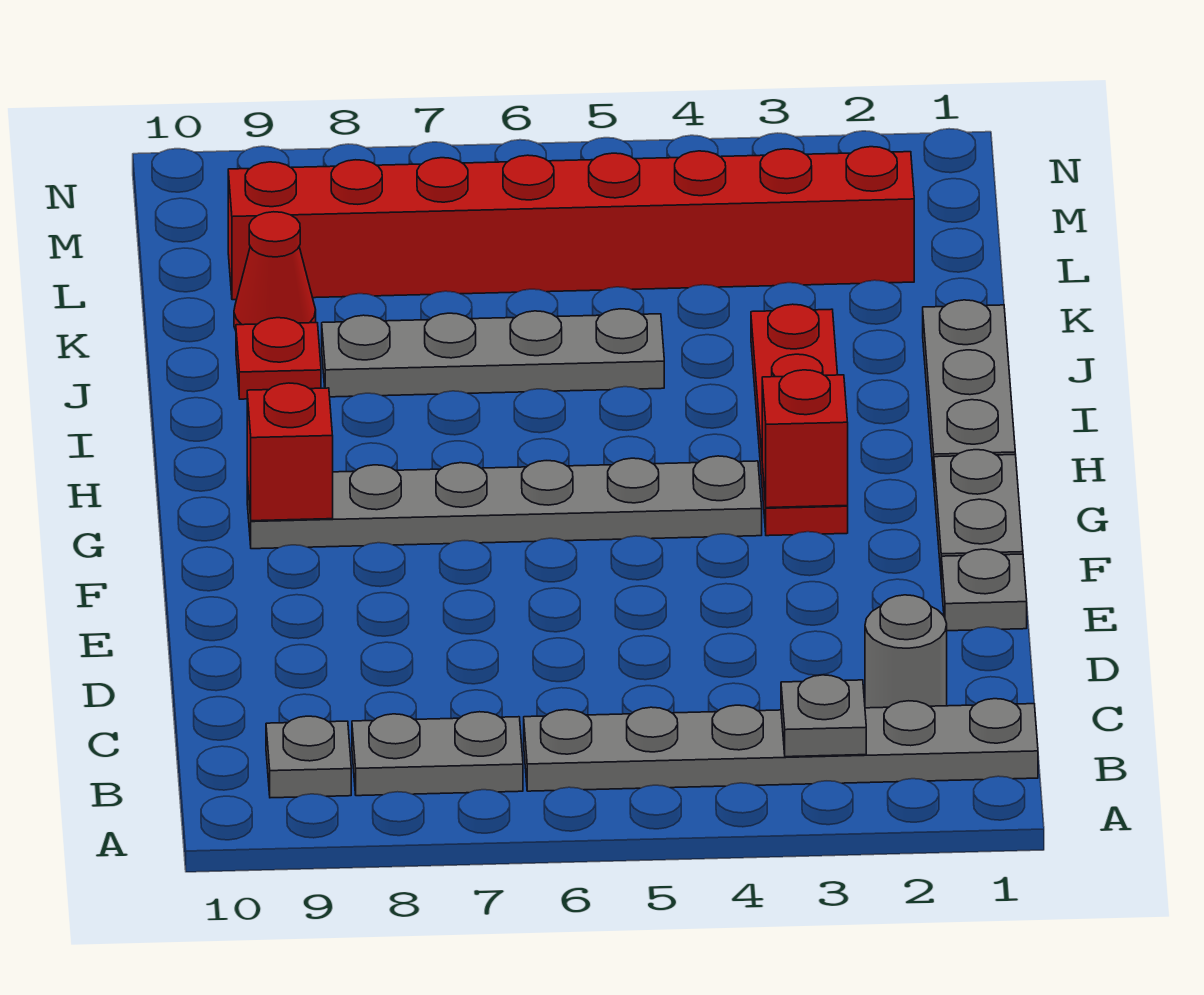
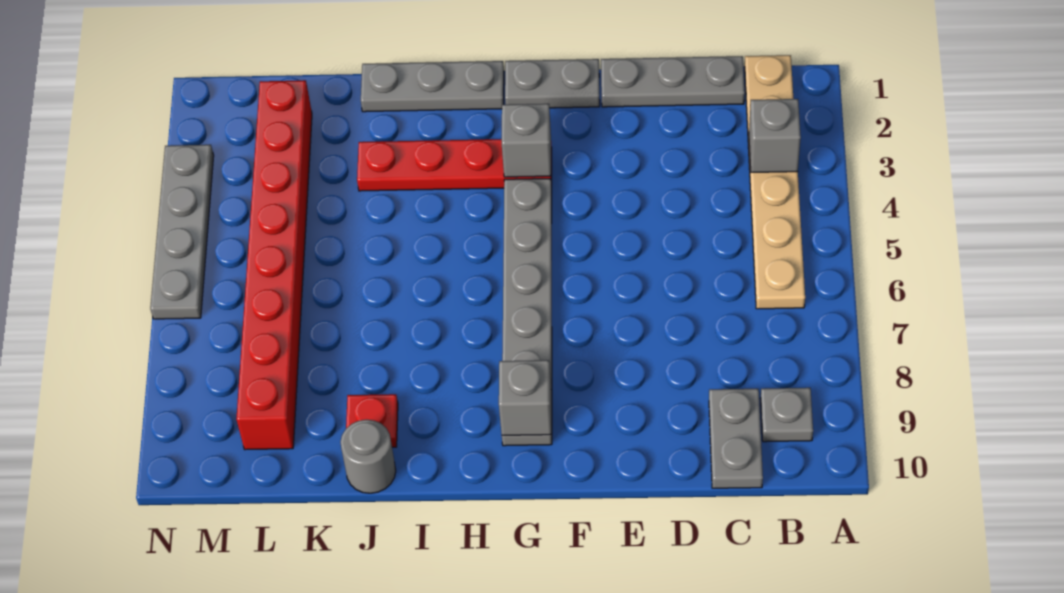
grey plate B1:B6 level 1 -> tan plate B1:B6 level 1
grey plate B3 level 2 -> grey brick B3 level 2
grey plate B7:B8 level 1 -> grey plate C9:C10 level 1
grey round brick C2 level 1 -> grey round brick J10 level 1
grey plate E1 level 1 -> grey plate C1:E1 level 1
red brick G3 level 2 -> grey brick G3 level 2
red brick G9 level 2 -> grey brick G9 level 2
grey plate J5:J8 level 1 -> grey plate N3:N6 level 1
red cone K9 level 1 -> none

